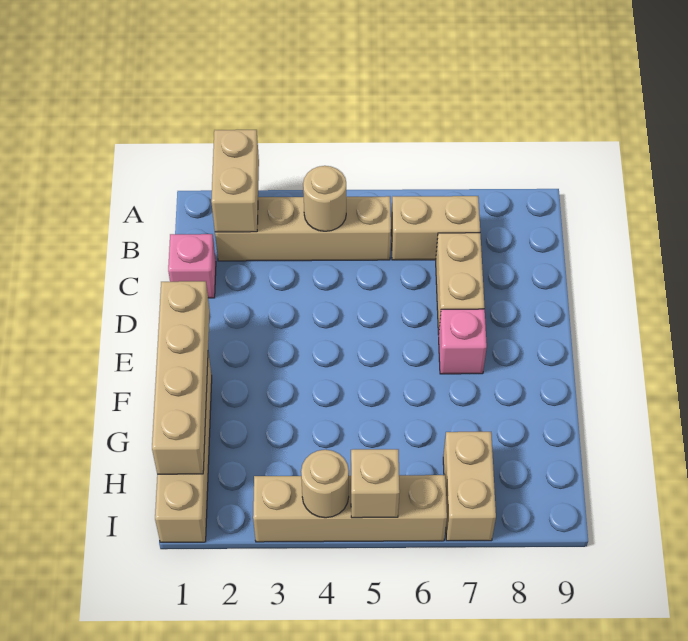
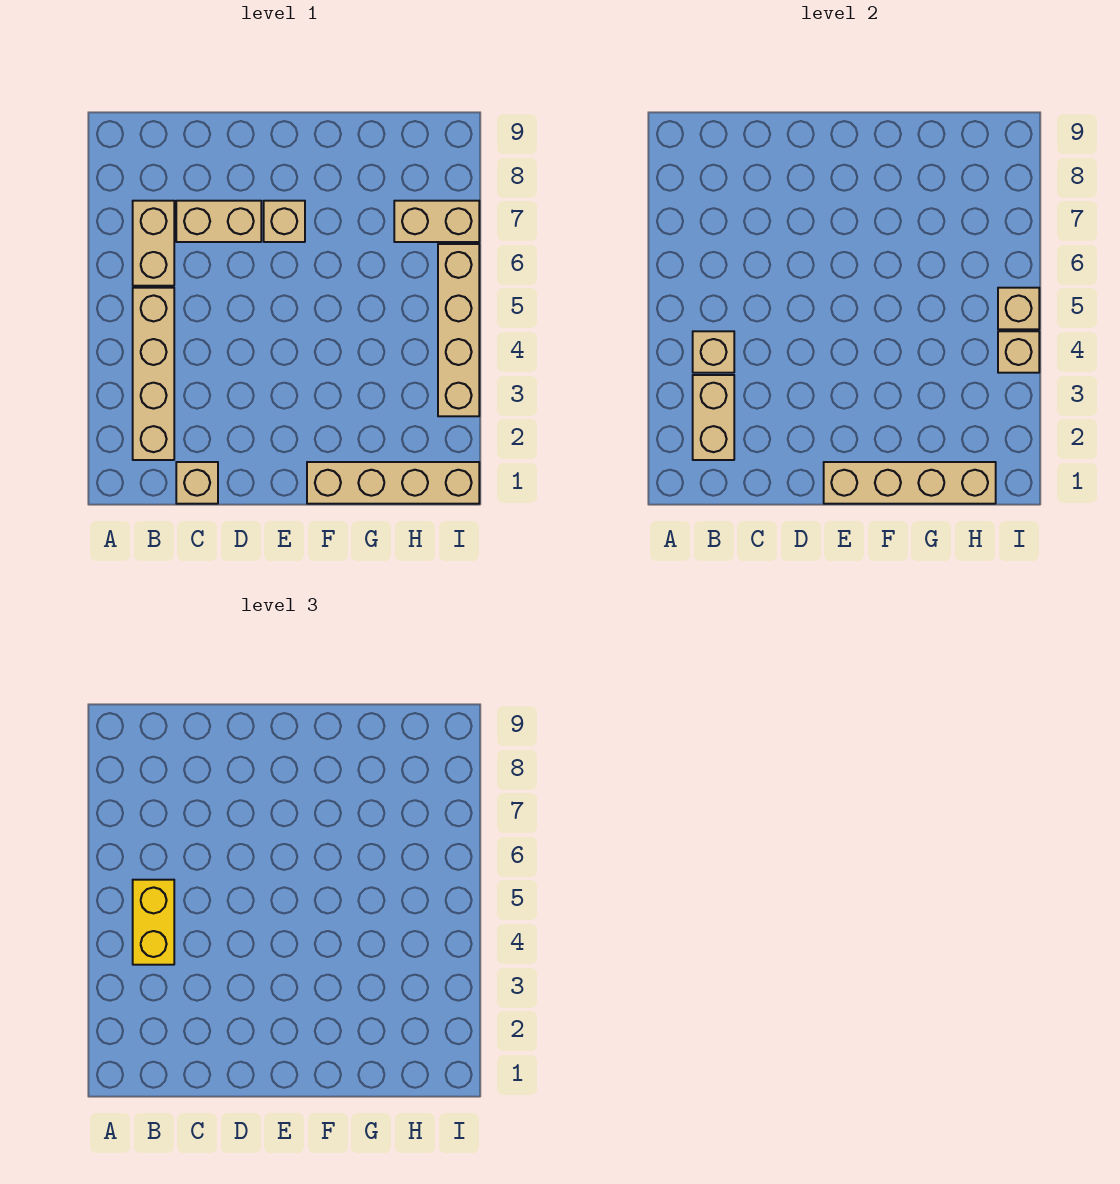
tan brick A2:B2 level 2 -> tan brick B2:B3 level 2
tan round brick B4 level 2 -> tan brick B4 level 2
none -> yellow brick B4:B5 level 3
pink brick C1 level 1 -> tan brick C1 level 1
pink brick E7 level 1 -> tan brick E7 level 1
tan round brick I4 level 2 -> tan brick I4 level 2

